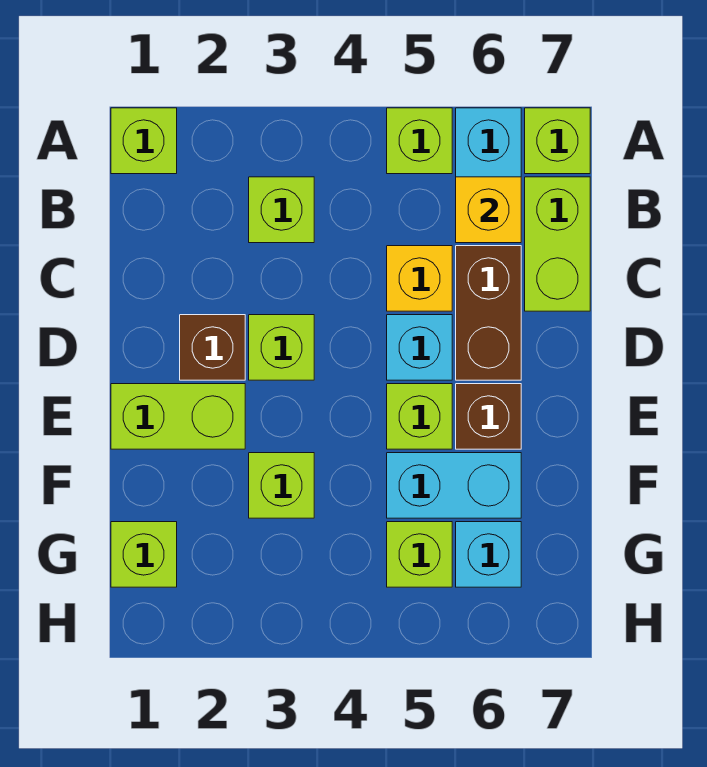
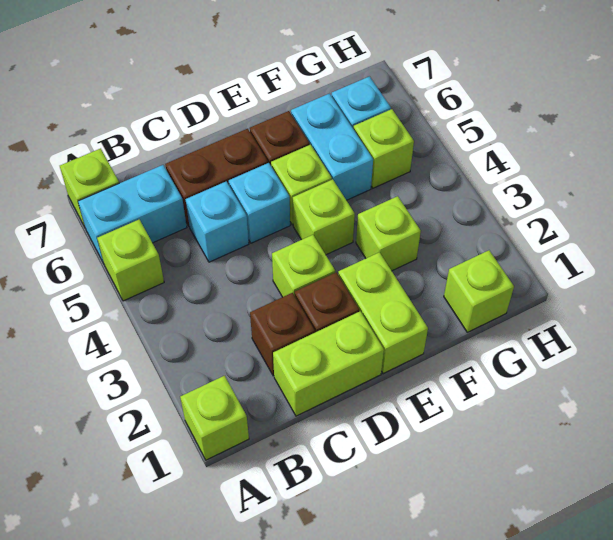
lime brick B3 level 1 -> lime brick E4 level 1
yellow brick B6 level 2 -> none
lime brick B7:C7 level 1 -> lime brick C1:D1 level 1
none -> brown brick C2 level 1
yellow brick C5 level 1 -> cyan brick C5 level 1

